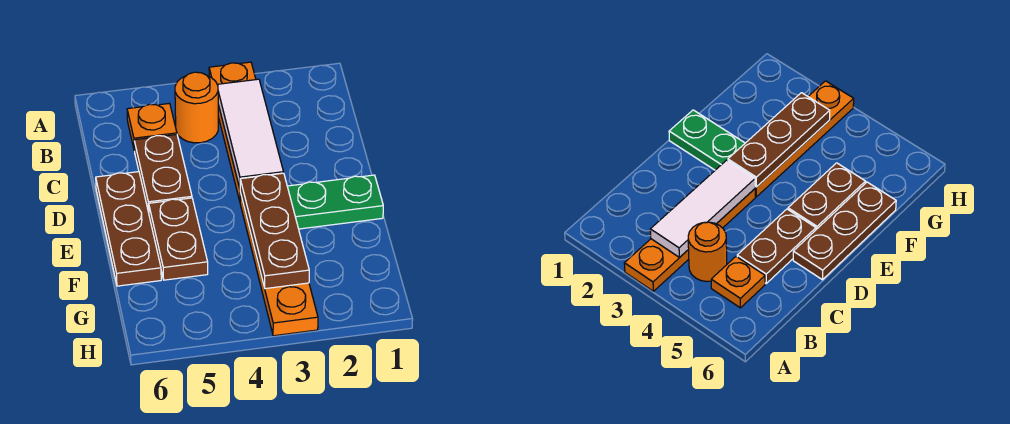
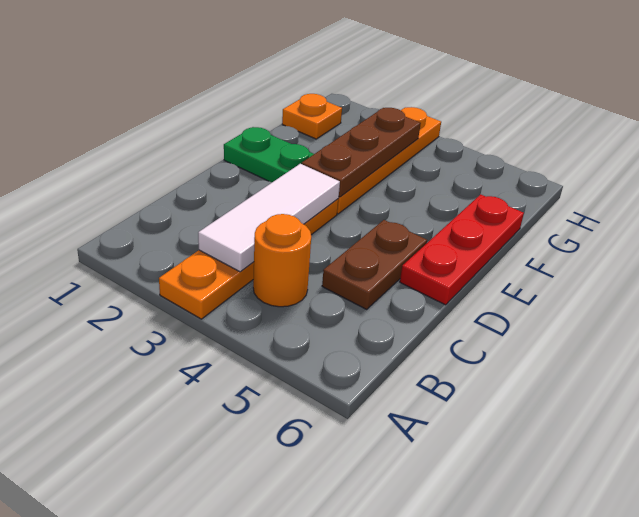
orange plate B5 level 1 -> orange plate G1 level 1
brown plate D6:F6 level 1 -> red plate D6:F6 level 1
brown plate E5:F5 level 1 -> none

